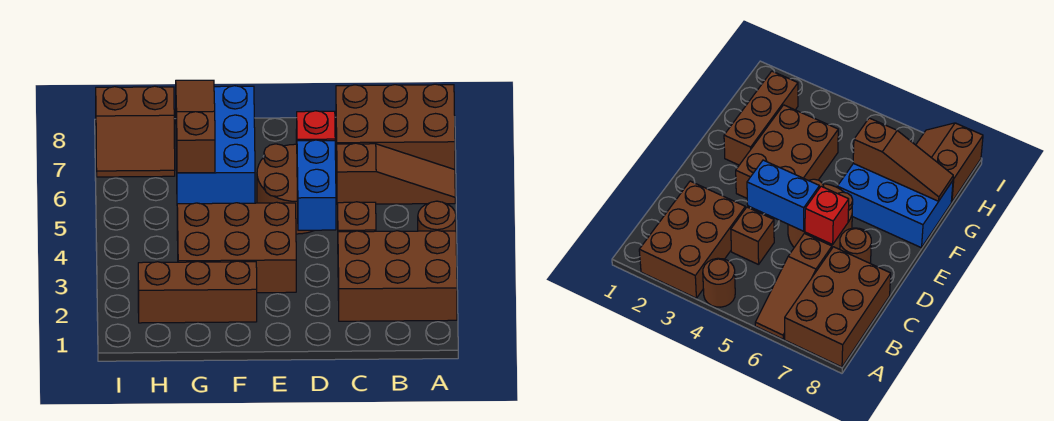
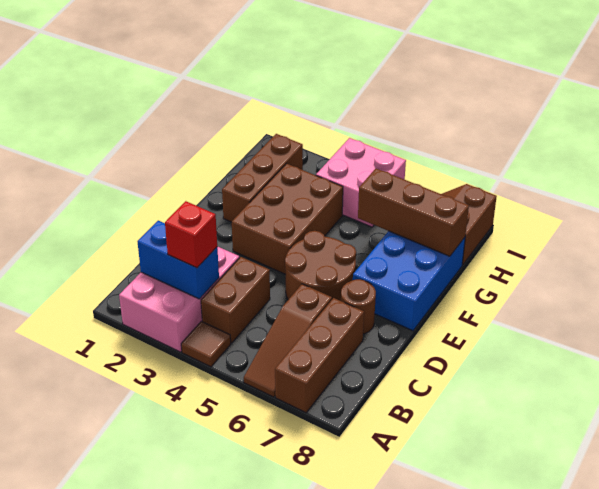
brown brick A2:C3 level 1 -> pink brick A2:C3 level 1
brown round brick A4 level 1 -> brown tile A4 level 1
brown brick A7:C8 level 1 -> brown brick A7:C7 level 1
brown brick C4 level 1 -> brown brick B4:C4 level 1
blue brick D4:D5 level 2 -> blue brick B2:B3 level 2
red brick D6 level 2 -> red brick B3 level 3
blue brick F6:G8 level 1 -> blue brick E7:G8 level 1
brown slope G6:G8 level 2 top 6 -> brown brick G6:G8 level 2
none -> pink brick H4:I5 level 1

